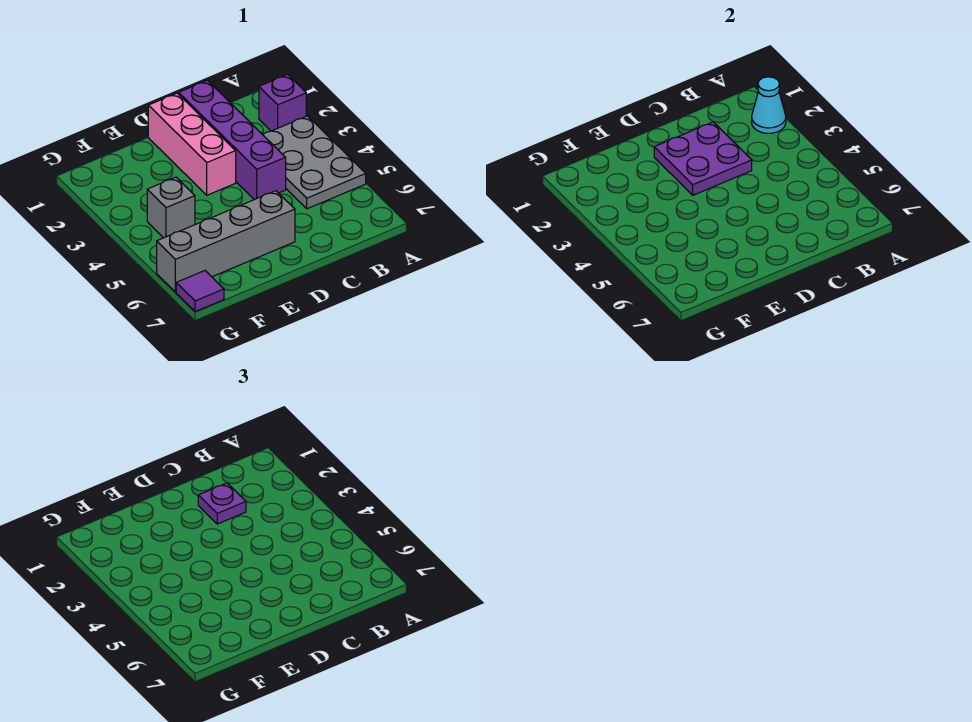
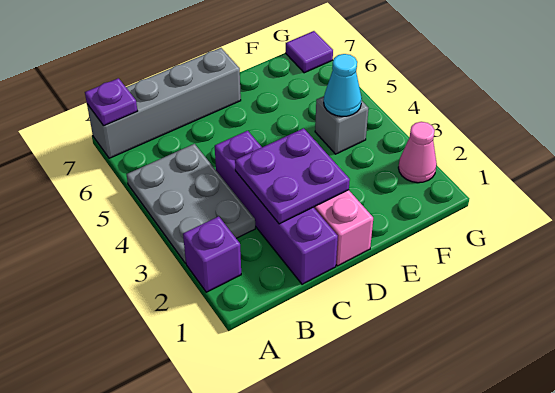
cyan cone A2 level 2 -> cyan cone F4 level 2
purple plate C2 level 3 -> purple plate A7 level 2
grey brick D6:G6 level 1 -> grey brick A7:D7 level 1
none -> pink cone G2 level 1

